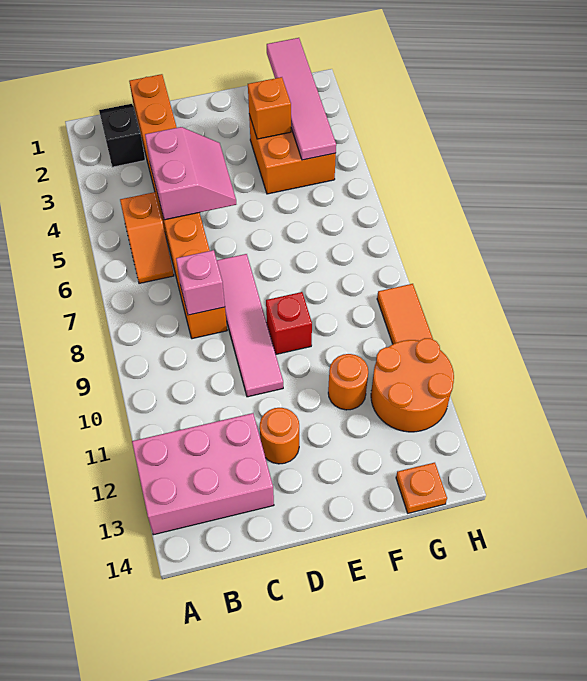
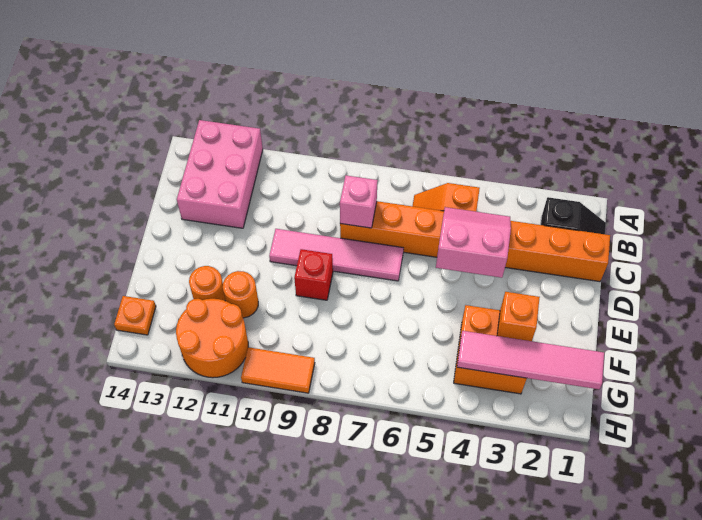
pink slope C4:D5 level 2 top C -> pink slope C4:D5 level 2 top D
orange round brick D12 level 1 -> orange round brick F12 level 1

